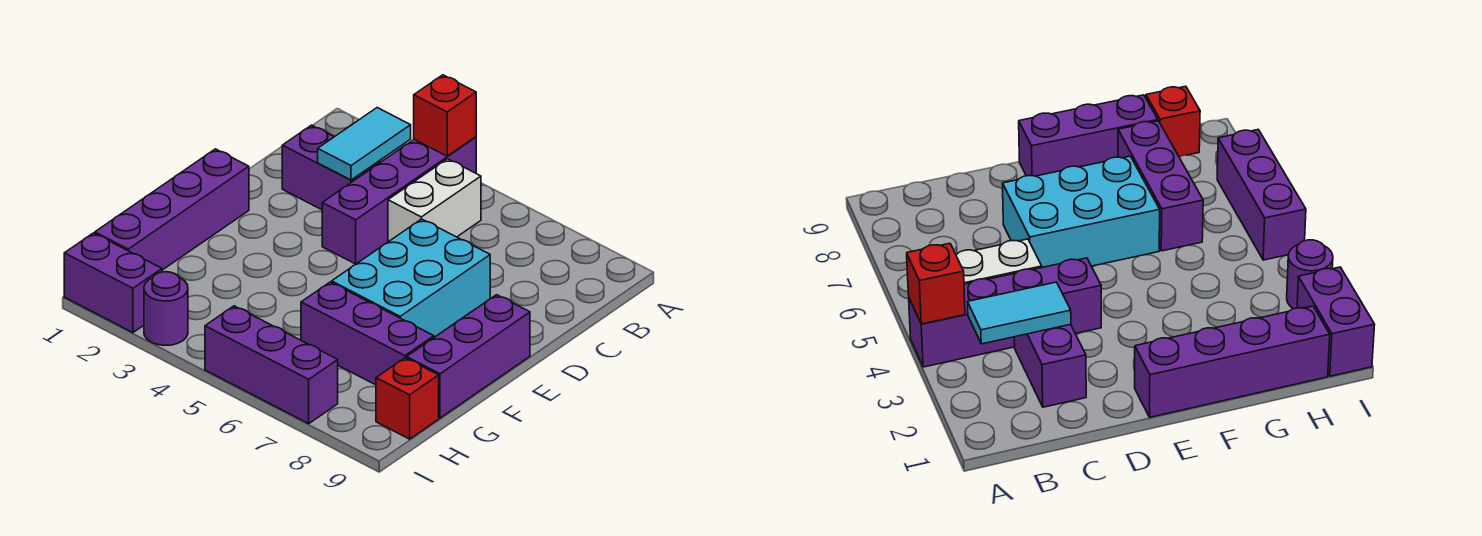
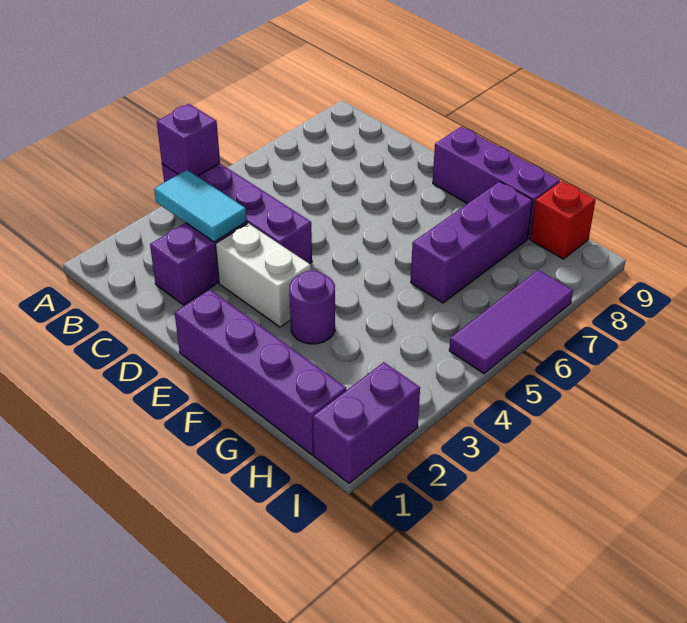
red brick A4 level 2 -> purple brick A4 level 2
white brick B5:C5 level 1 -> white brick D3:E3 level 1
cyan brick D6:F7 level 1 -> none
purple round brick I3 level 1 -> purple round brick F3 level 1
purple brick I5:I7 level 1 -> purple tile I5:I7 level 1

